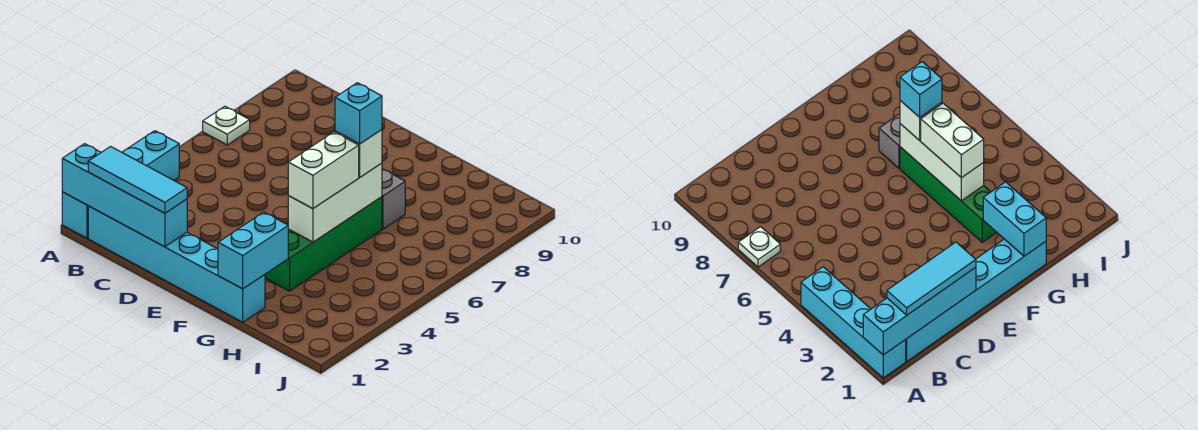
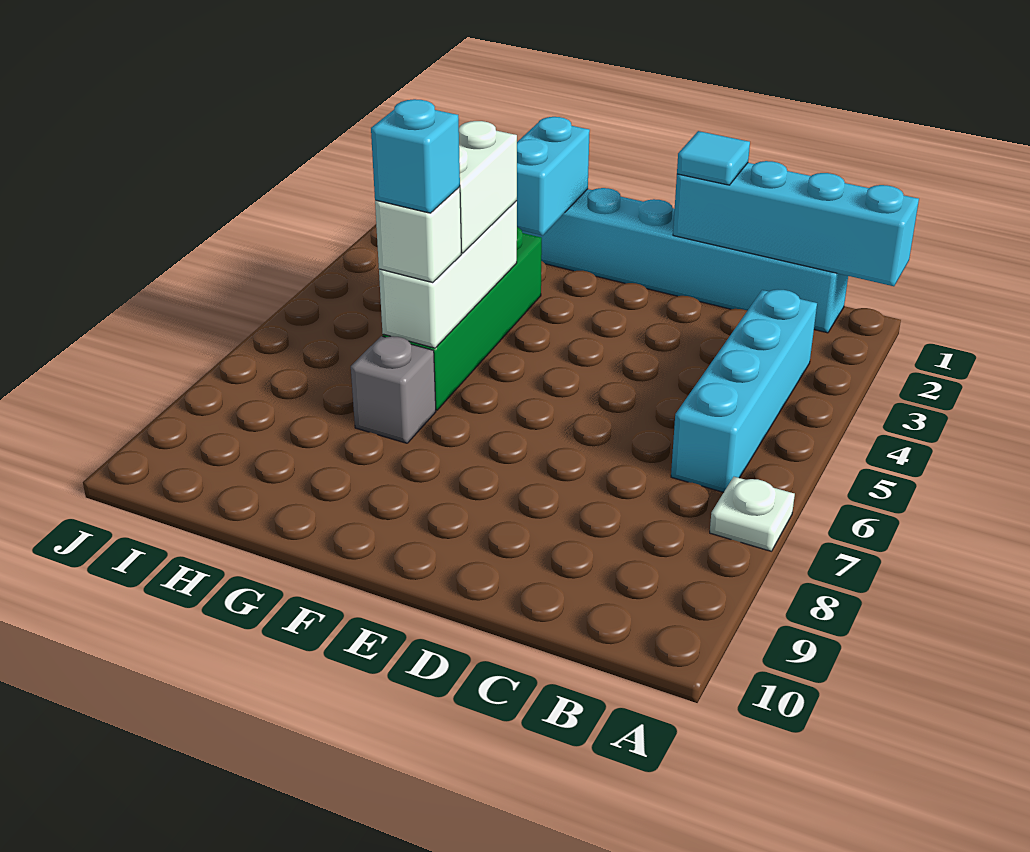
cyan brick A1:A4 level 1 -> cyan brick B3:B6 level 1
cyan tile B1:D1 level 3 -> cyan tile D1 level 3

